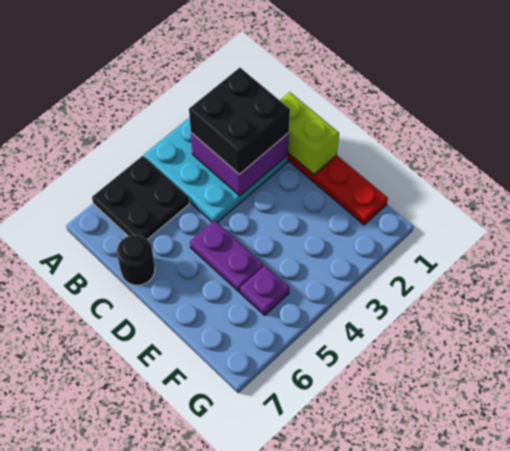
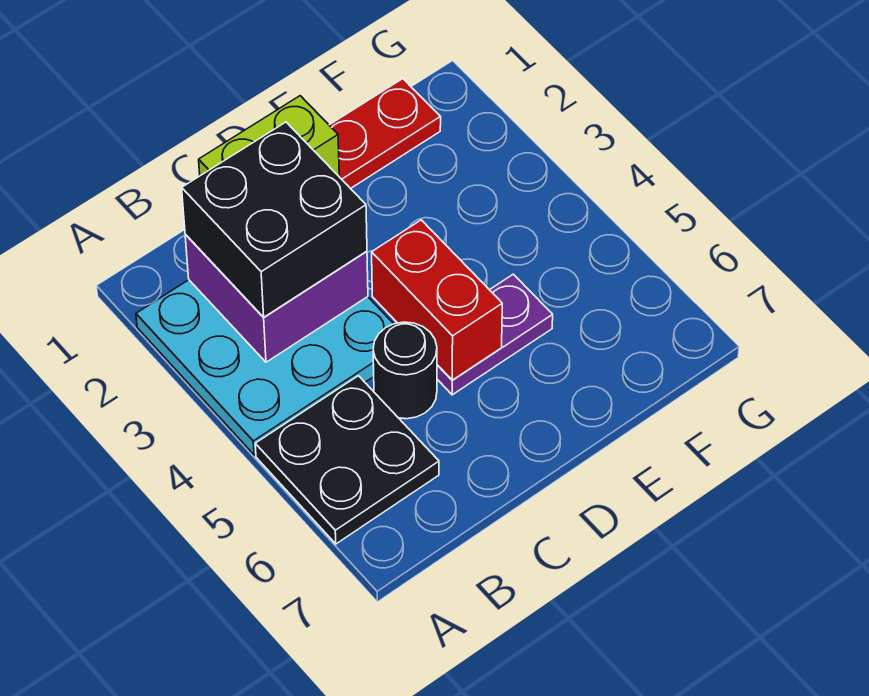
black round brick C7 level 1 -> black round brick C5 level 1
none -> red brick D4:D5 level 2
purple plate F5 level 1 -> none

